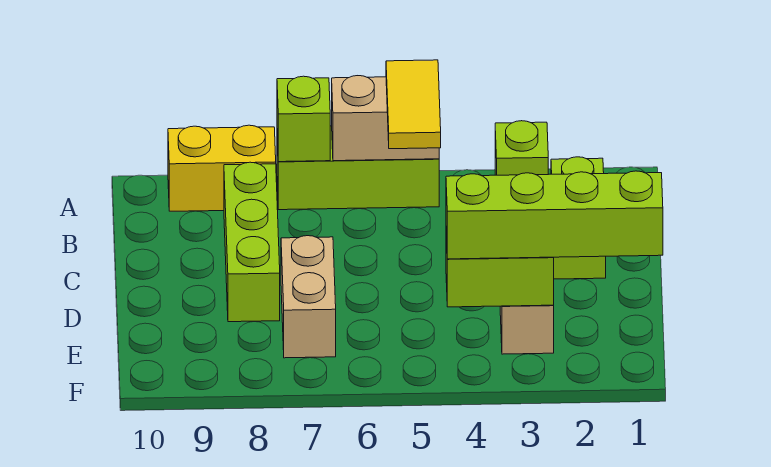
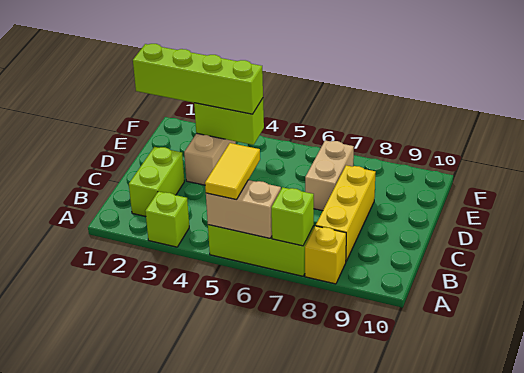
yellow brick A8:A9 level 1 -> yellow brick A8 level 1
lime brick B8:D8 level 1 -> yellow brick B8:D8 level 1

